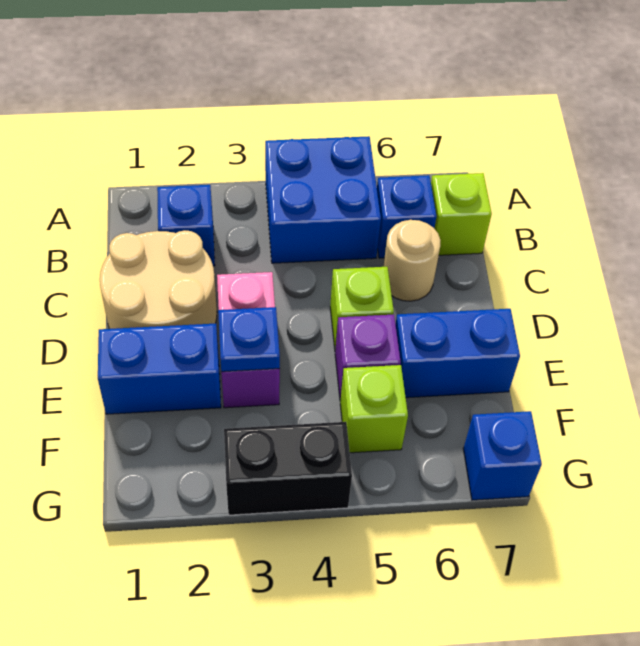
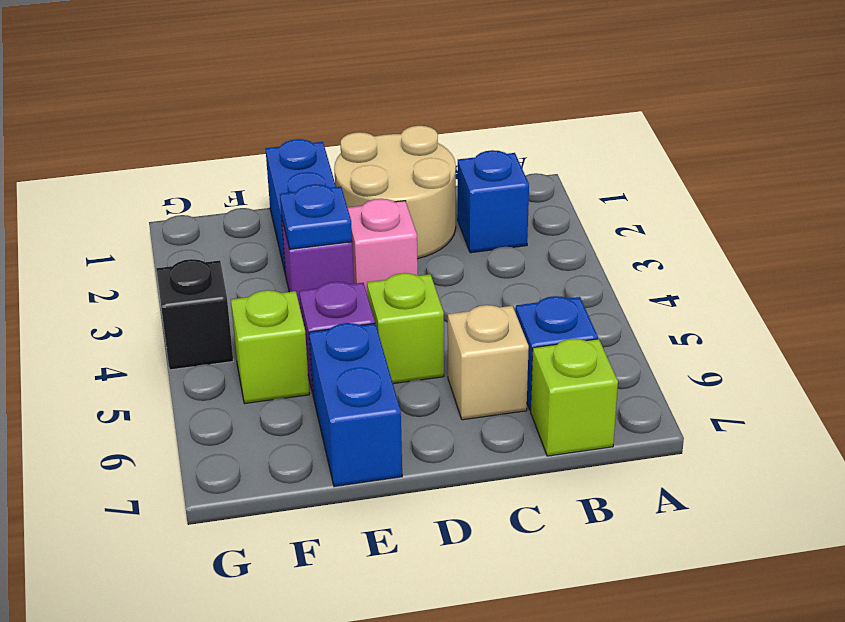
blue brick A4:B5 level 1 -> none
tan round brick C6 level 1 -> tan brick C6 level 1
black brick G3:G4 level 1 -> black brick G4 level 1
blue brick G7 level 1 -> none

